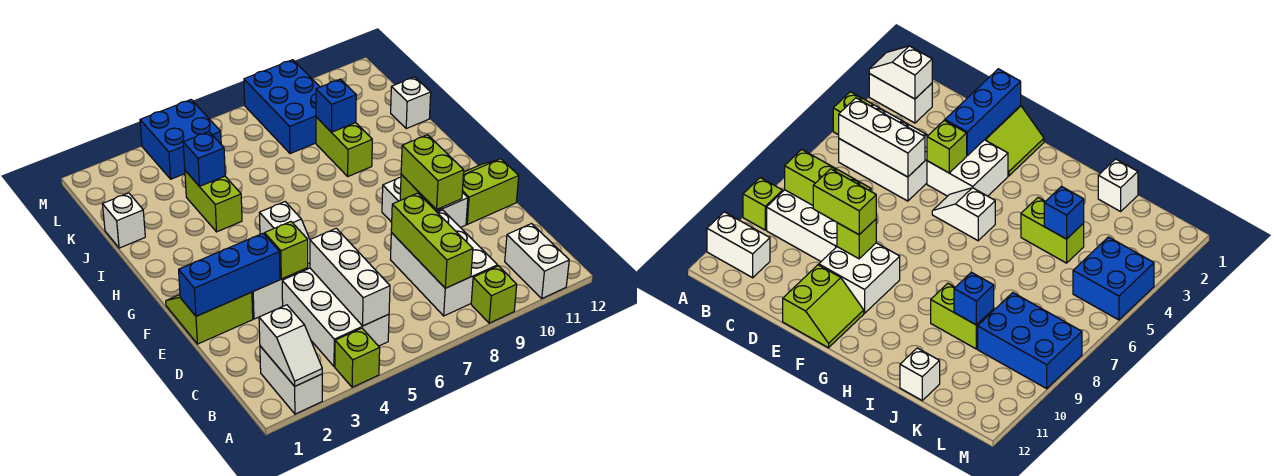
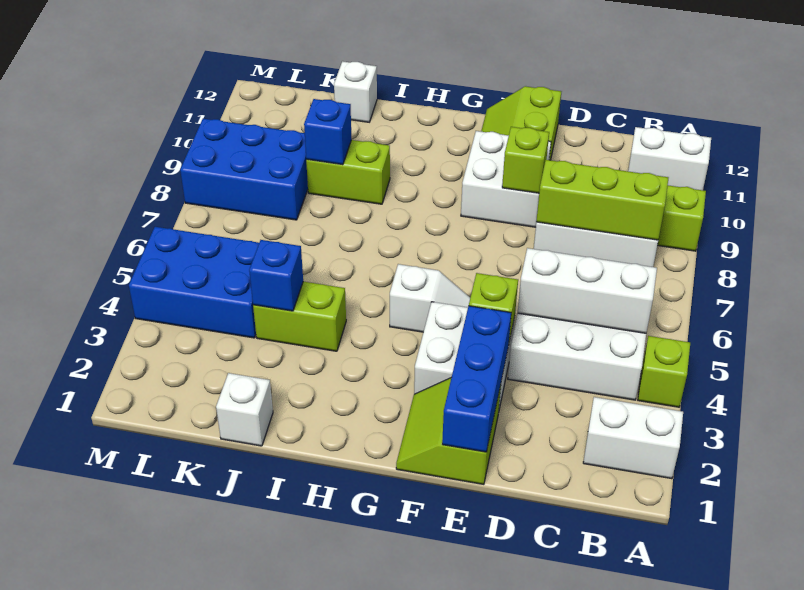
white slope A2:B2 level 2 top B -> none
lime brick D9:E9 level 3 -> none
blue brick L4:M5 level 1 -> blue brick K4:M5 level 1

